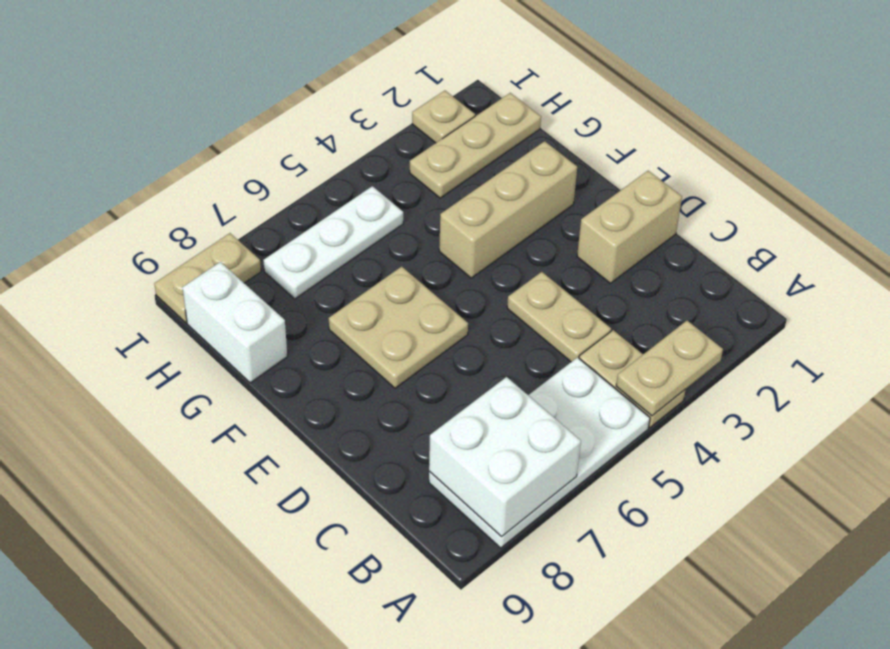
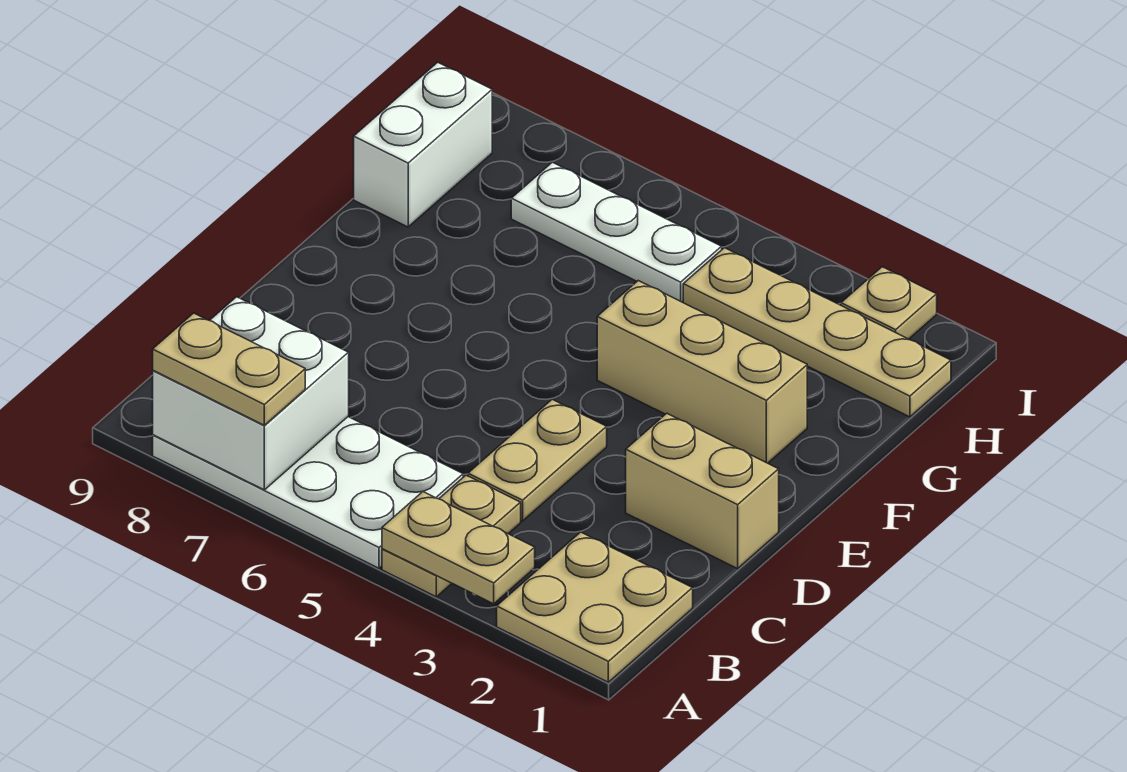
tan plate E6:F7 level 1 -> tan plate A1:B2 level 1
tan plate H1:H3 level 1 -> tan plate H1:H4 level 1
tan plate I8:I9 level 1 -> tan plate A7:A8 level 3

